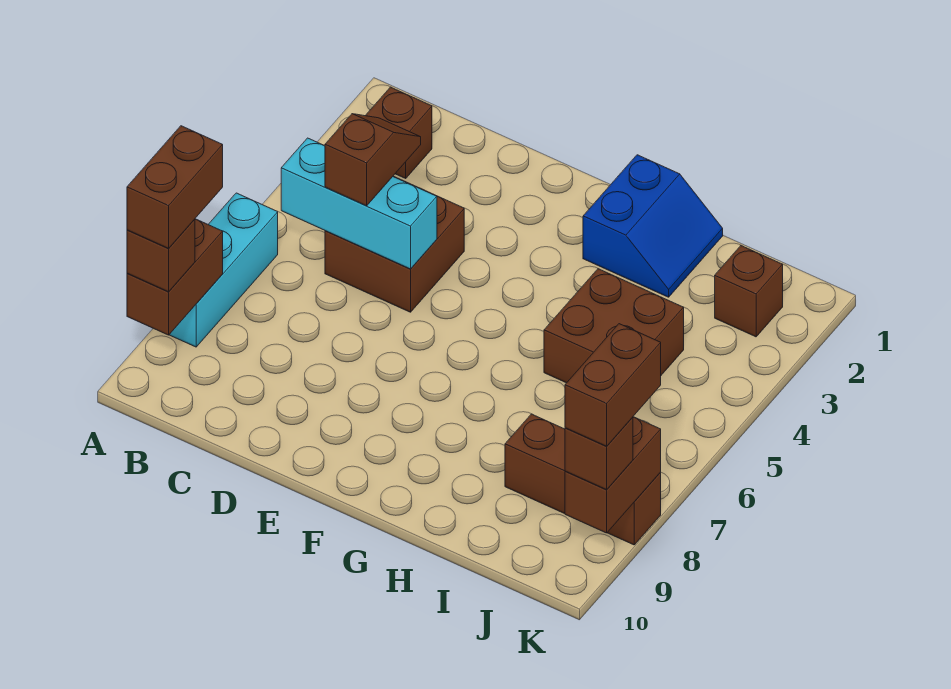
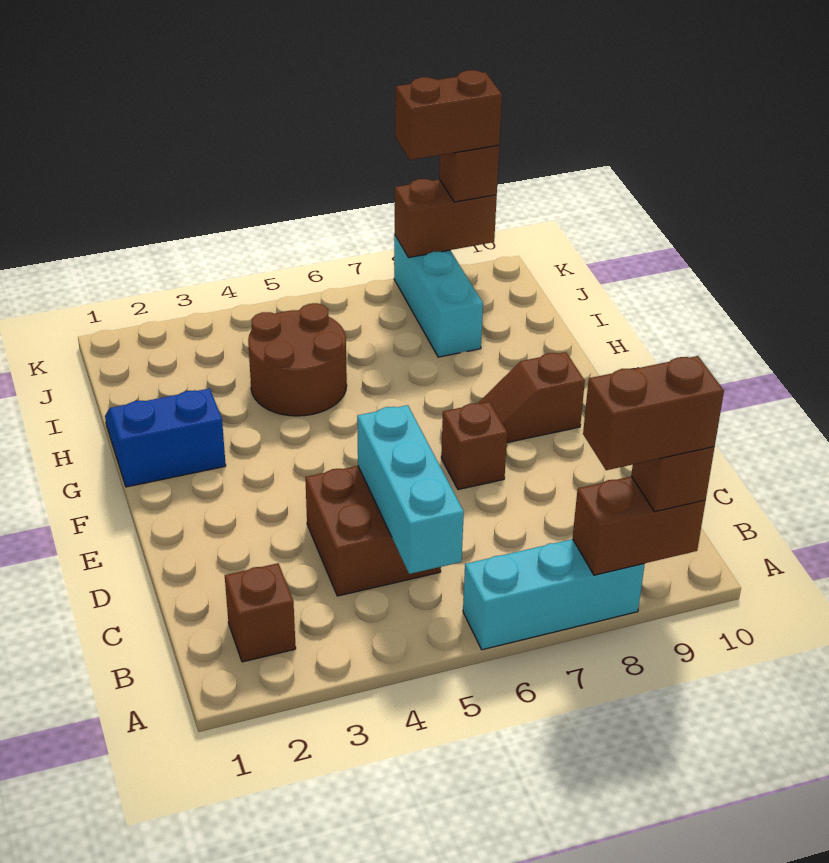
brown slope C4:C5 level 3 top 5 -> brown slope F8:F9 level 1 top 9
brown brick H4:I5 level 1 -> brown round brick H4:I5 level 1
brown brick I8:K8 level 1 -> cyan brick I8:K8 level 1
brown brick J2 level 1 -> brown brick E7 level 1

